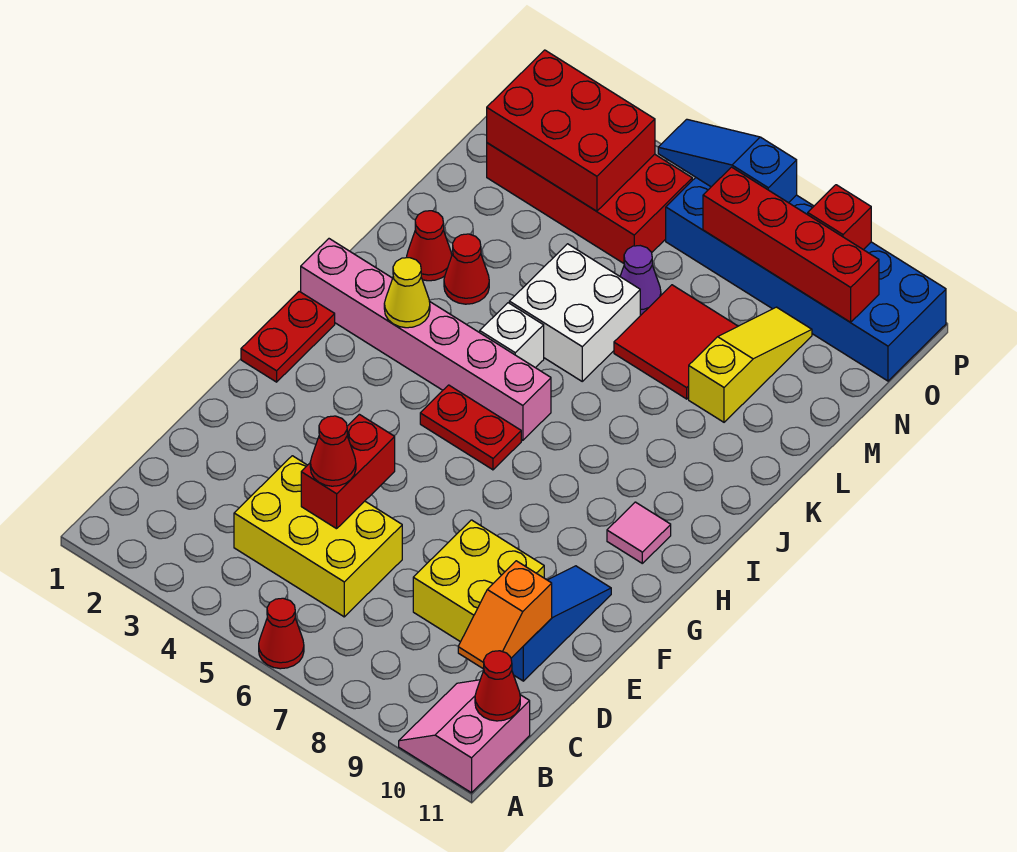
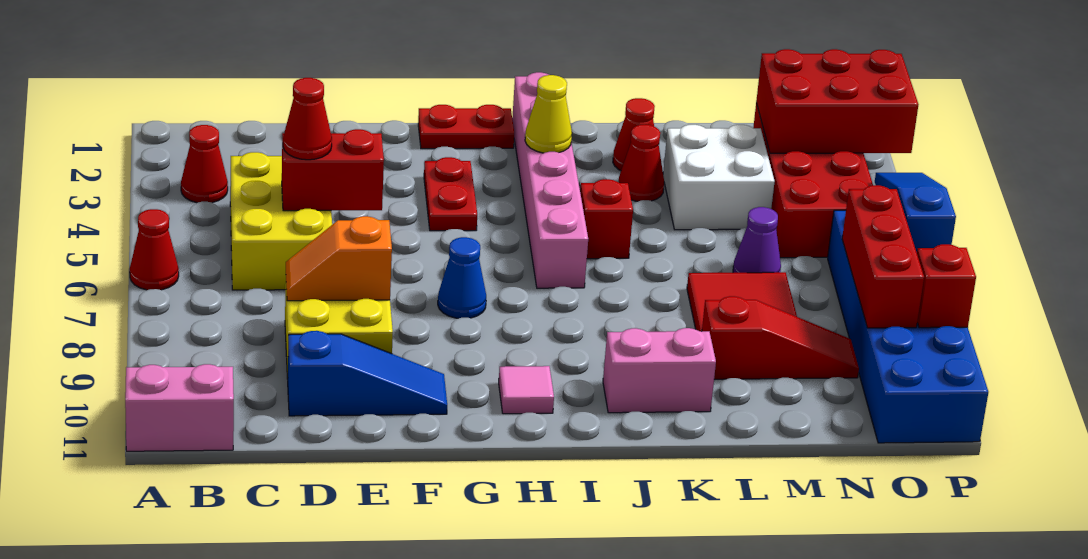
red cone B11 level 2 -> red cone B3 level 1
orange slope C10:D10 level 2 top D -> orange slope D8:E8 level 2 top E
none -> blue cone G7 level 1
red plate H5:H6 level 1 -> red plate G3:G4 level 1
white brick J5 level 1 -> red brick J5 level 1
none -> pink brick J10:K10 level 1
white brick K5:L6 level 1 -> white brick L3:M4 level 1
yellow slope L9:N9 level 1 top L -> red slope L9:N9 level 1 top L
red brick N2:O4 level 2 -> red brick N2:P3 level 2
red brick O7:O10 level 2 -> red brick O7:O9 level 2

